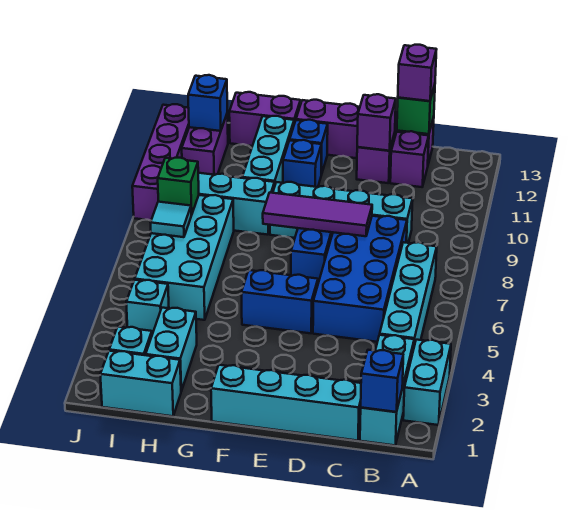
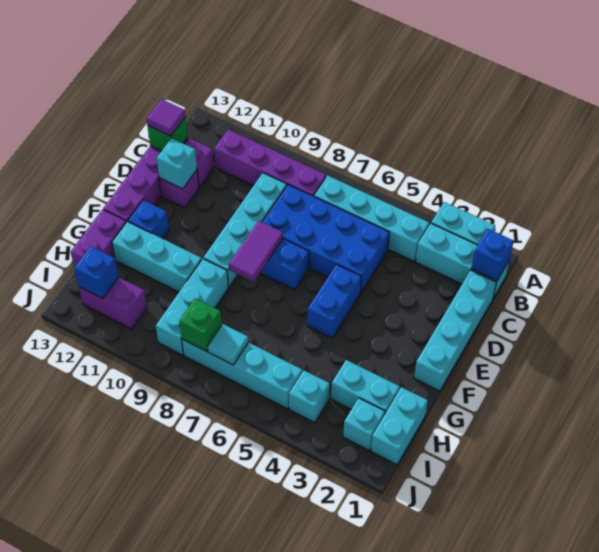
purple brick C13 level 3 -> purple tile C13 level 3
purple tile D8:F8 level 2 -> purple tile E8:F8 level 2
purple brick D12 level 2 -> cyan brick D12 level 2
blue brick F11 level 1 -> none
cyan brick H5:I8 level 1 -> cyan brick I5:I8 level 1
purple brick J9:J12 level 1 -> purple brick B8:B11 level 1

